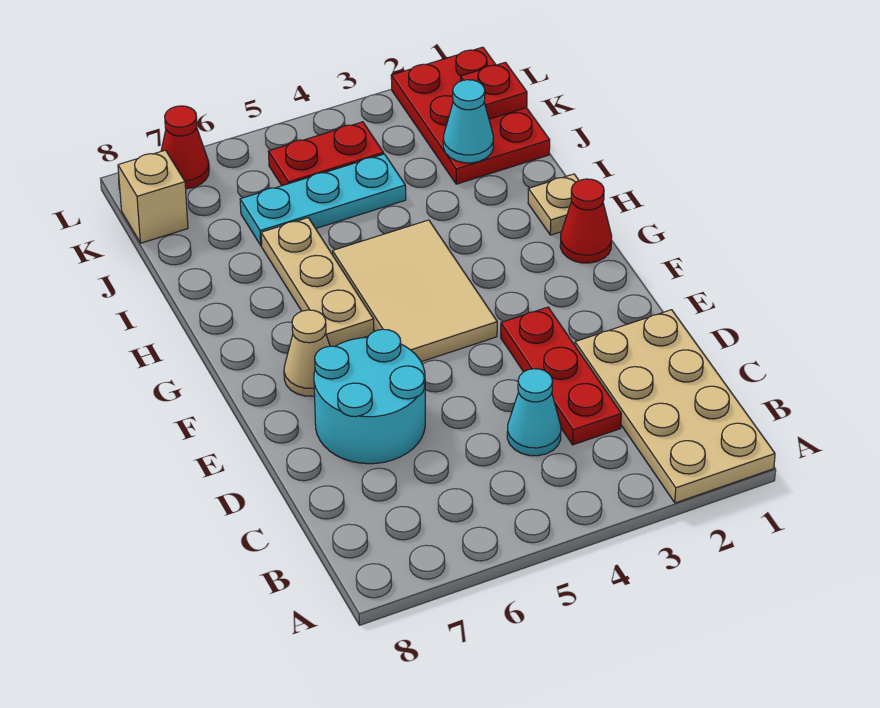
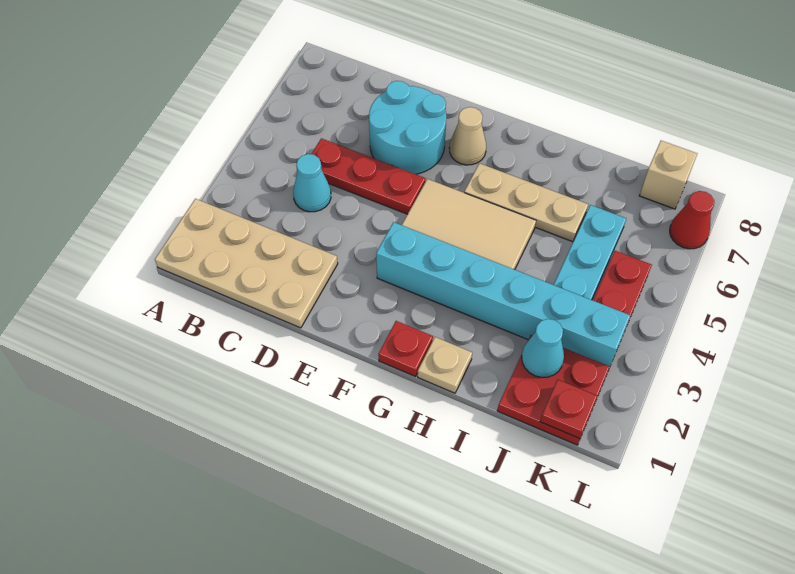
red plate C3:E3 level 1 -> red plate C5:E5 level 1
none -> cyan brick F3:K3 level 1
red cone G1 level 1 -> red plate G1 level 1
red plate J1:L2 level 1 -> red plate J1:K2 level 1

